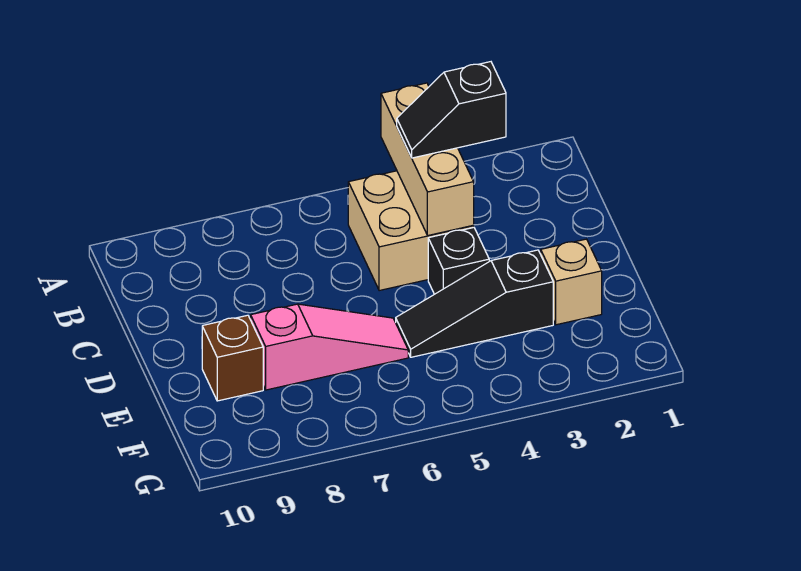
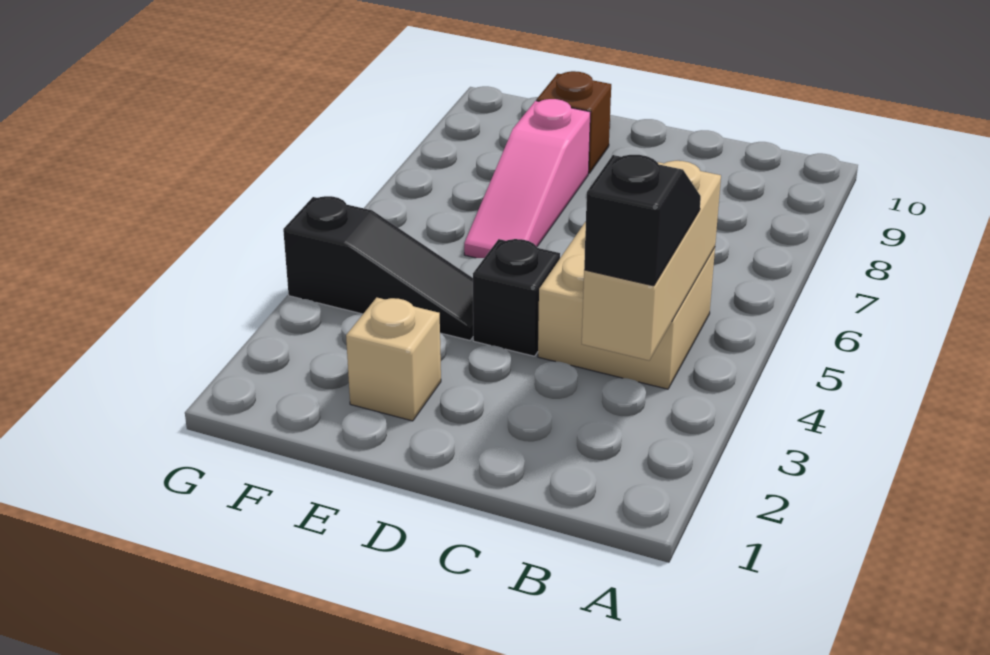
tan brick A4:C4 level 2 -> tan brick B3:B5 level 2
black slope E3:E5 level 1 top 3 -> black slope E4:G4 level 1 top G

